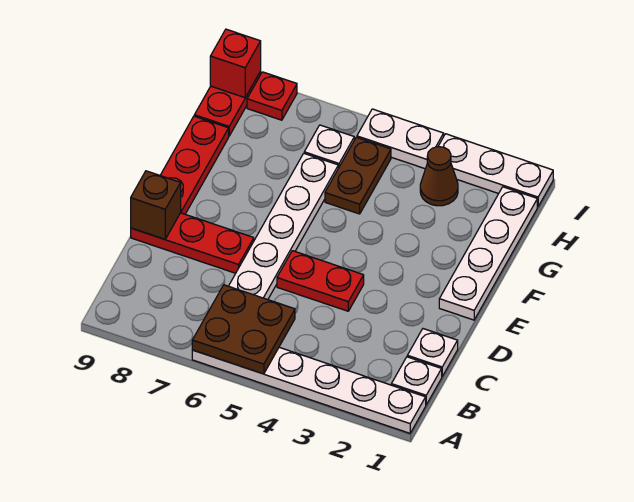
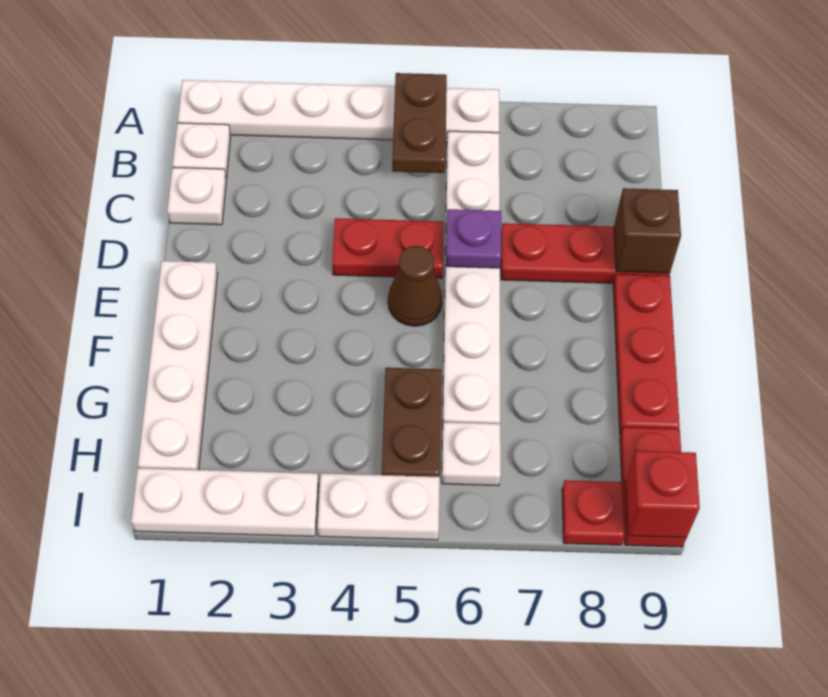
brown plate A5:B6 level 2 -> brown plate A5:B5 level 2
none -> purple plate D6 level 2
brown cone H3 level 1 -> brown cone E5 level 1

